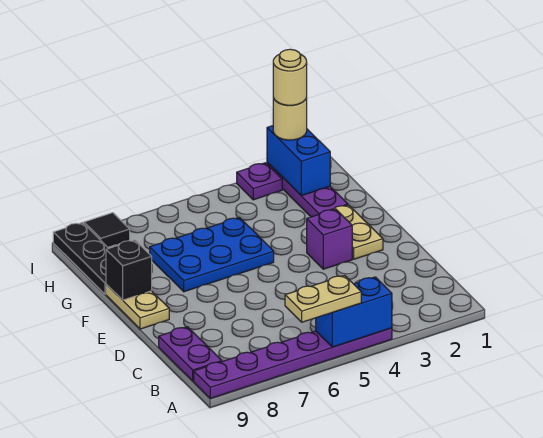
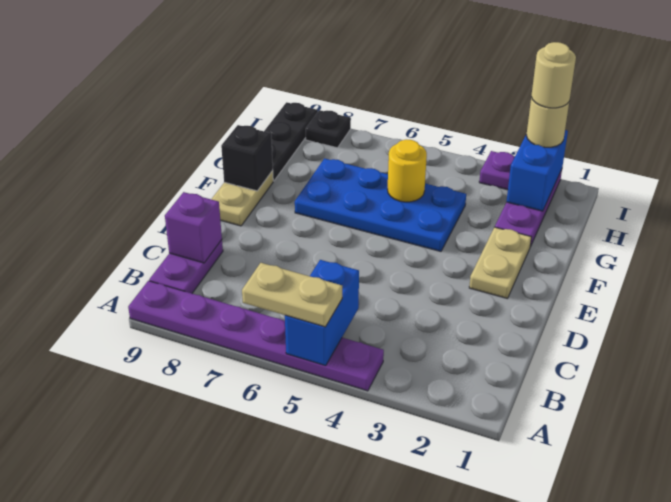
blue brick A4:A5 level 2 -> blue brick A5:B5 level 2
purple brick E3 level 1 -> purple brick C9 level 2
blue plate F5:G7 level 1 -> blue plate F4:G7 level 1
none -> yellow round brick G5 level 2
black tile I8 level 1 -> black plate I8 level 1

